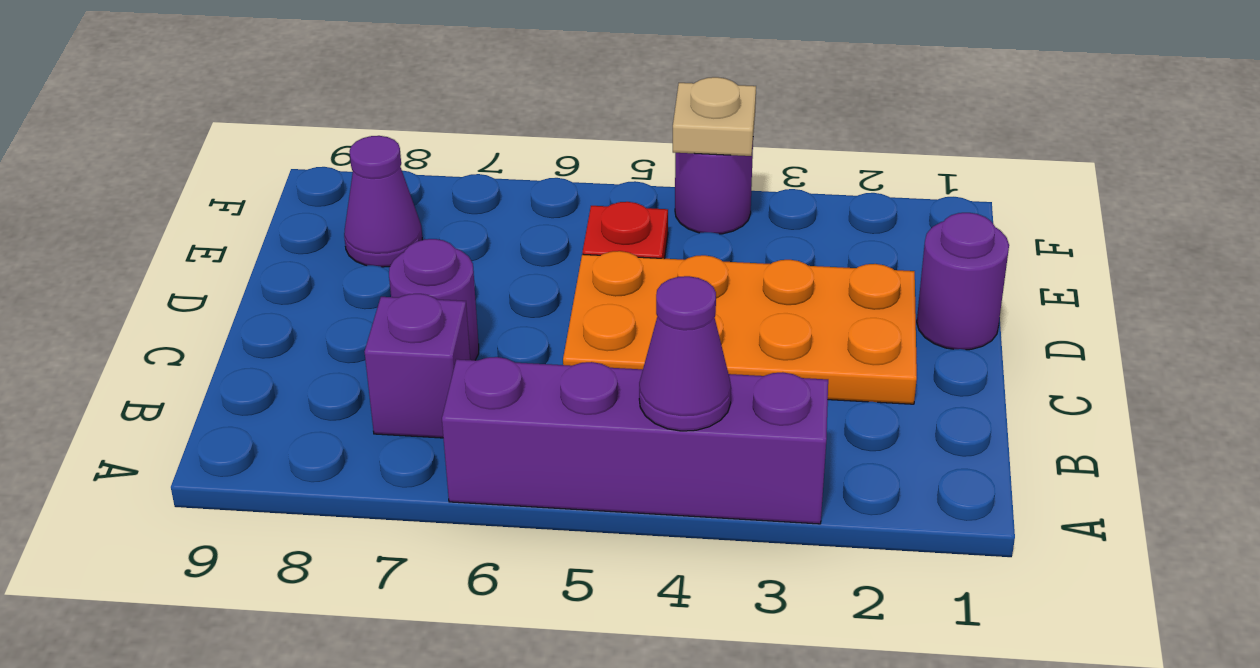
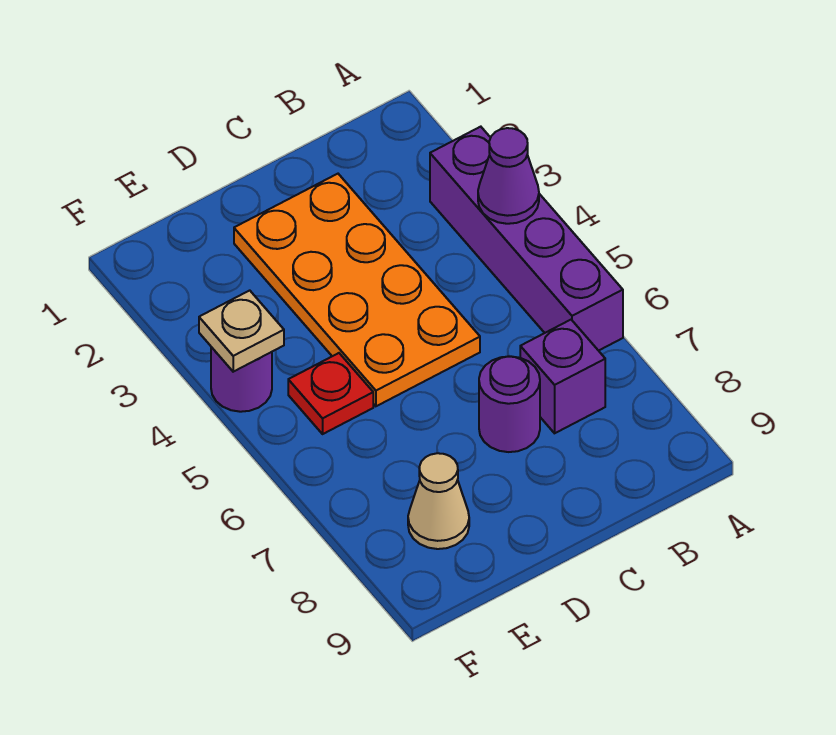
purple round brick D1 level 1 -> none
purple cone E8 level 1 -> tan cone E8 level 1

